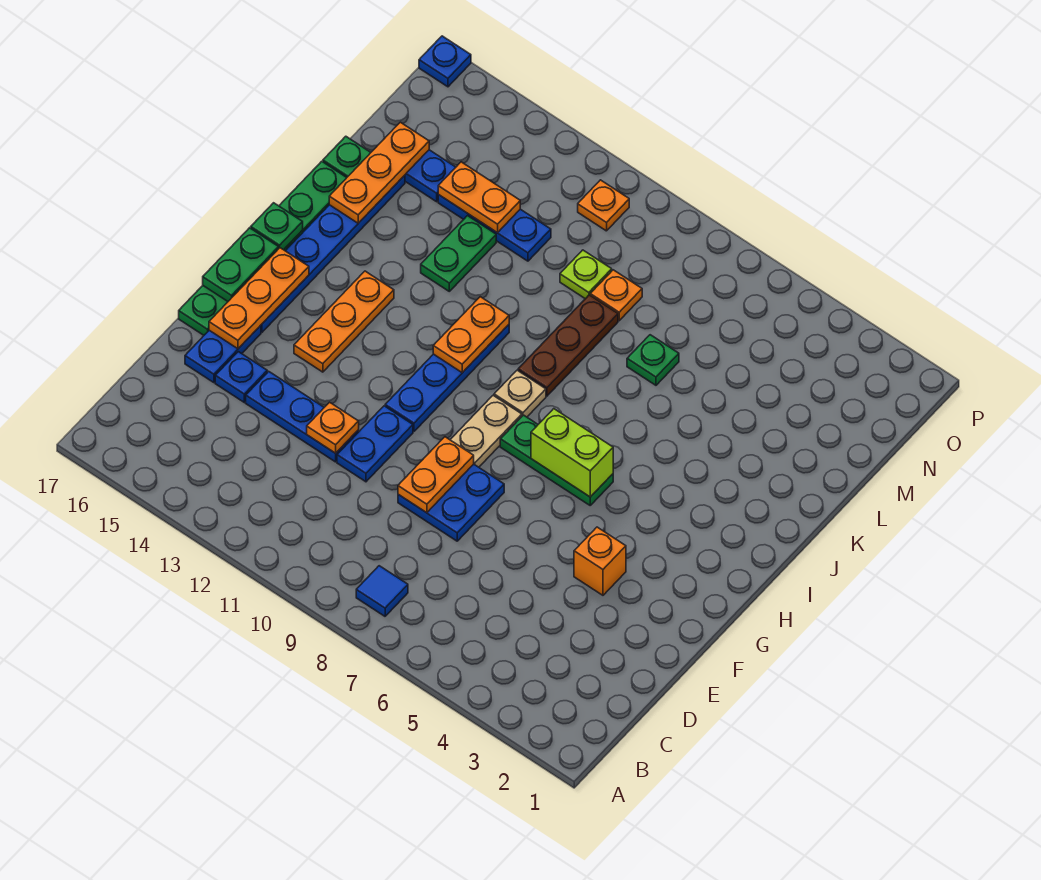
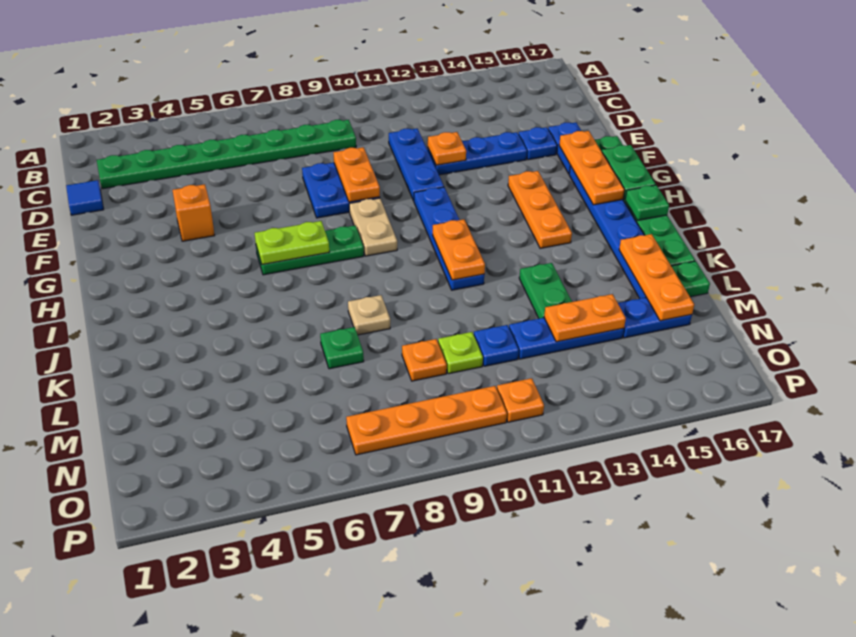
blue tile B8 level 1 -> blue tile D1 level 1
none -> green plate C2:C9 level 1
blue plate E11:F11 level 1 -> blue plate D11:F11 level 1
lime brick H6:H7 level 2 -> lime plate H6:H7 level 2
tan plate I9 level 1 -> tan plate K8 level 1
brown plate J9:L9 level 1 -> none
none -> orange plate O7:O10 level 1
blue plate P17 level 1 -> blue plate M11 level 1

